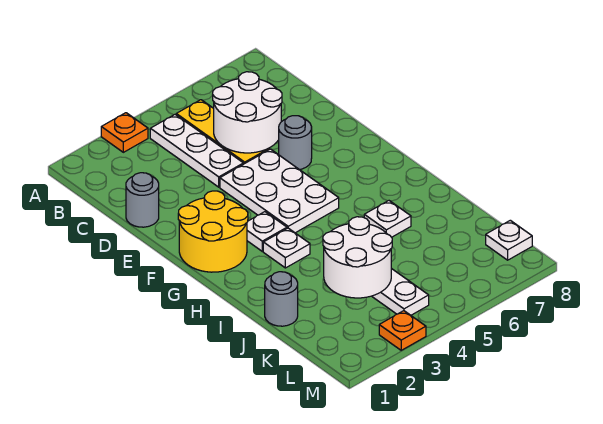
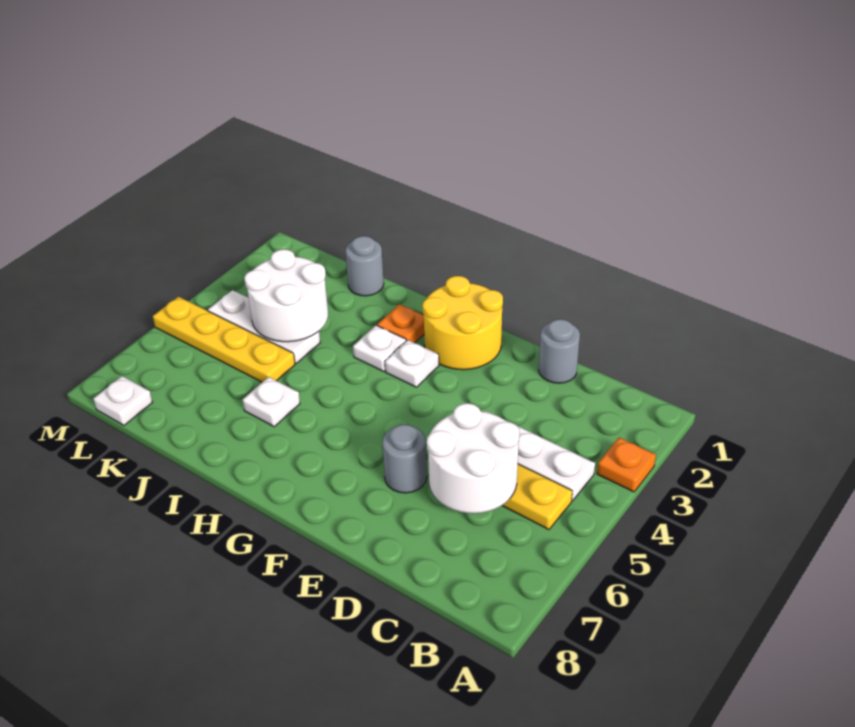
white plate E4:G5 level 1 -> none
none -> yellow plate J5:M5 level 1
orange plate M3 level 1 -> orange plate H2 level 1

